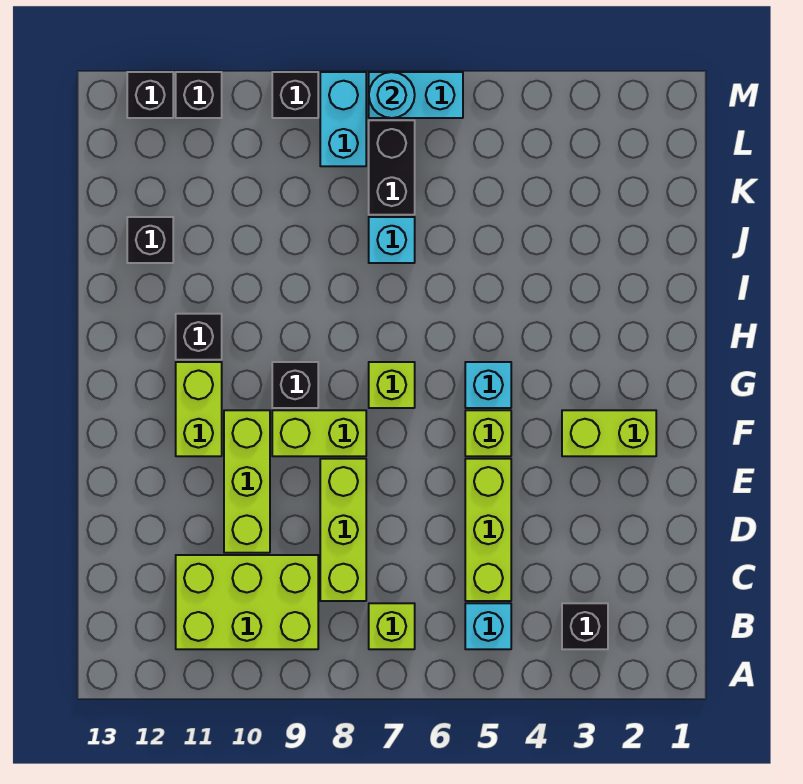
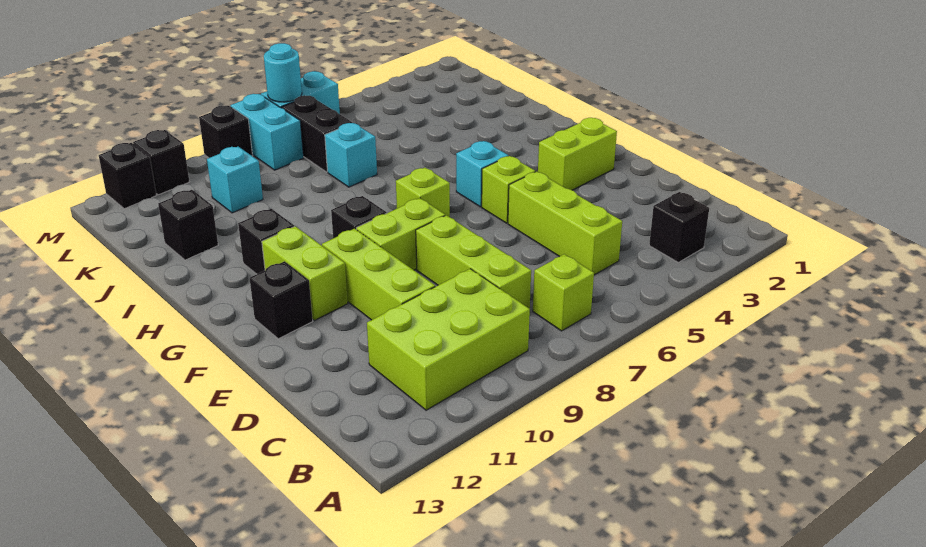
cyan brick B5 level 1 -> cyan brick K10 level 1
none -> black brick F12 level 1

